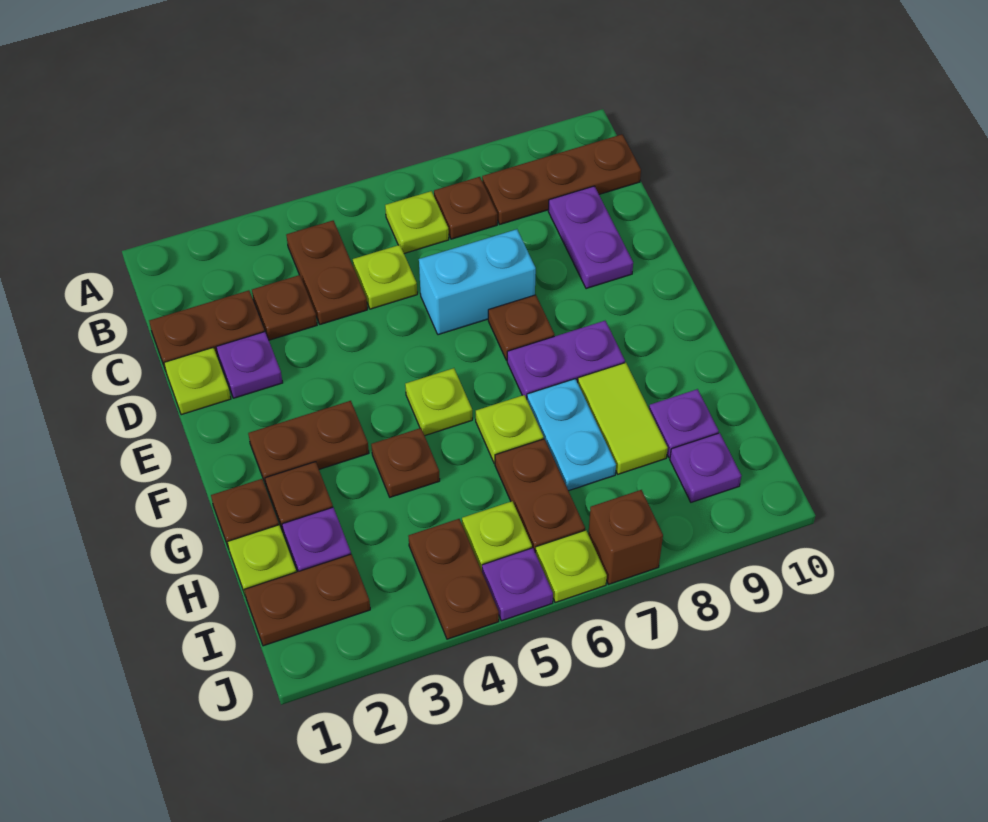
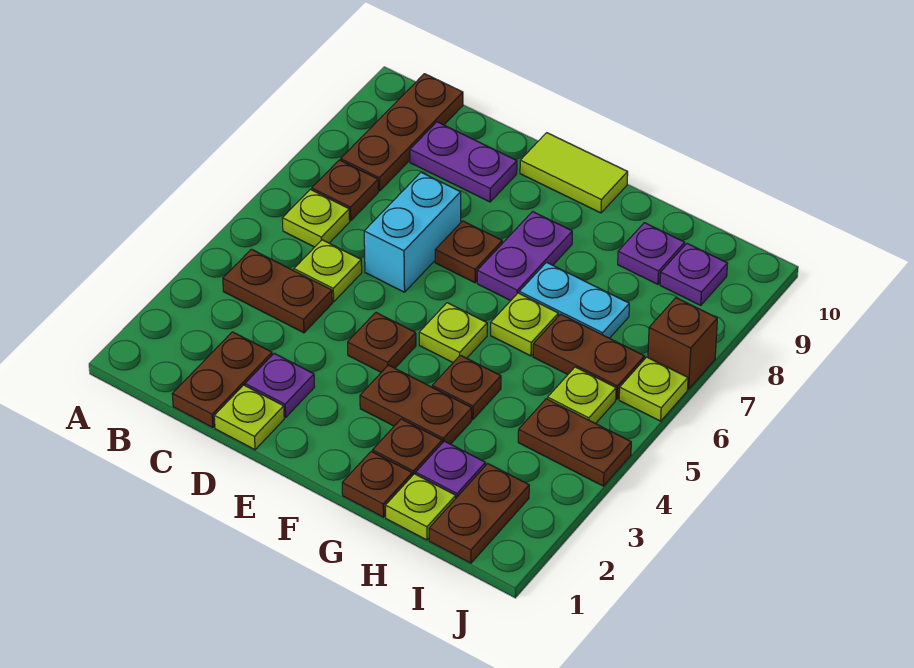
brown plate C3 level 1 -> brown plate E4 level 1
brown plate F2:F3 level 1 -> brown plate F3:G3 level 1
lime tile G8:H8 level 1 -> lime tile E10:F10 level 1
purple plate J5 level 1 -> none

